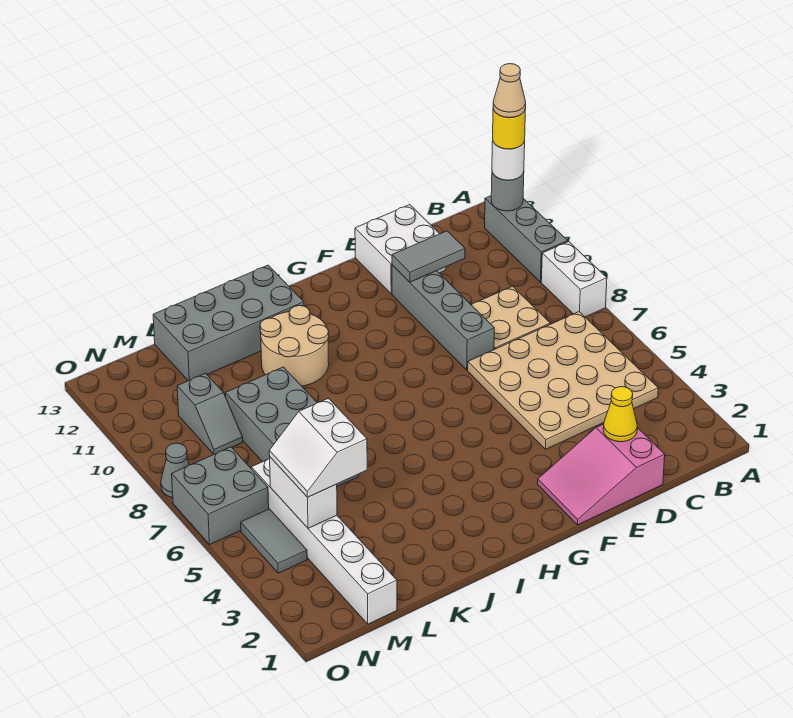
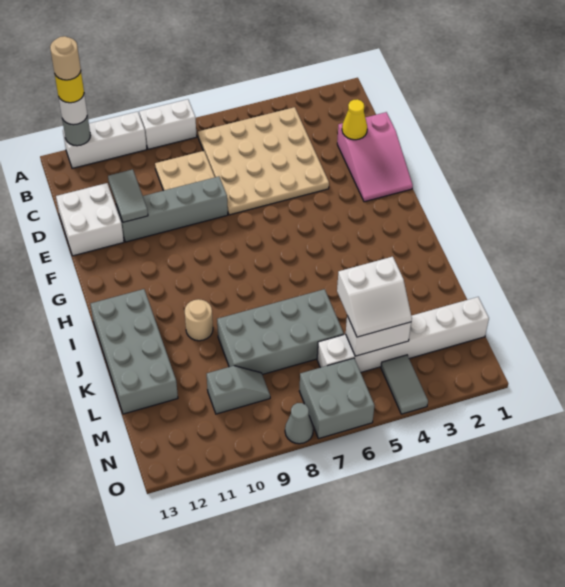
grey brick A10:A12 level 1 -> white brick A10:A12 level 1
tan cone A12 level 5 -> tan round brick A12 level 5
tan round brick I10:J11 level 1 -> tan round brick J10 level 1
grey tile N4:N5 level 1 -> grey tile N4:O4 level 1

